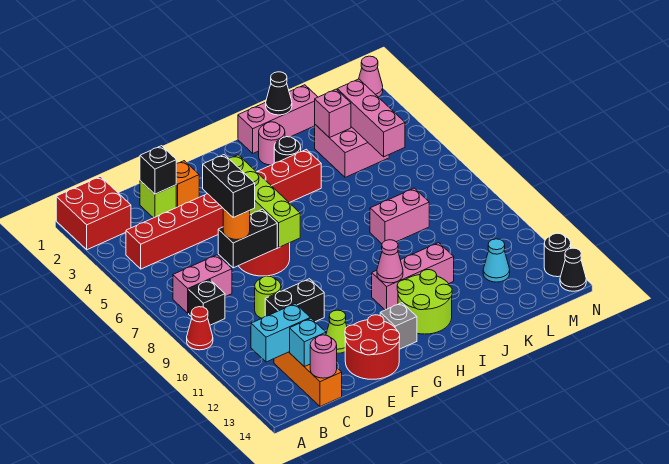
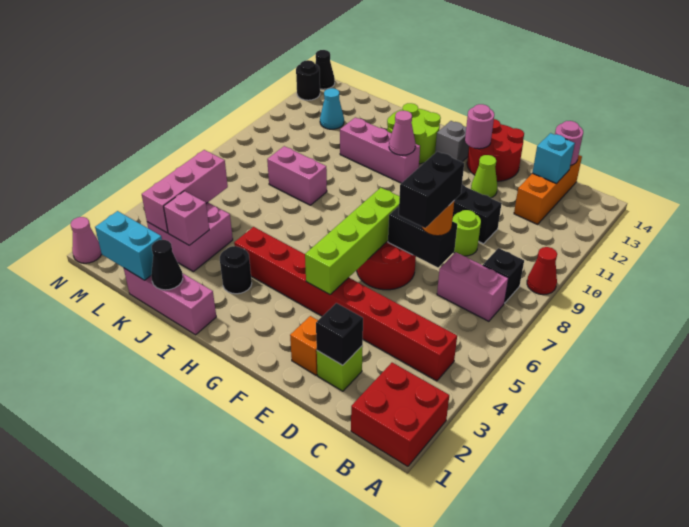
cyan brick B12:C12 level 2 -> cyan brick K1:L1 level 2
pink round brick I2 level 1 -> pink round brick F13 level 2

